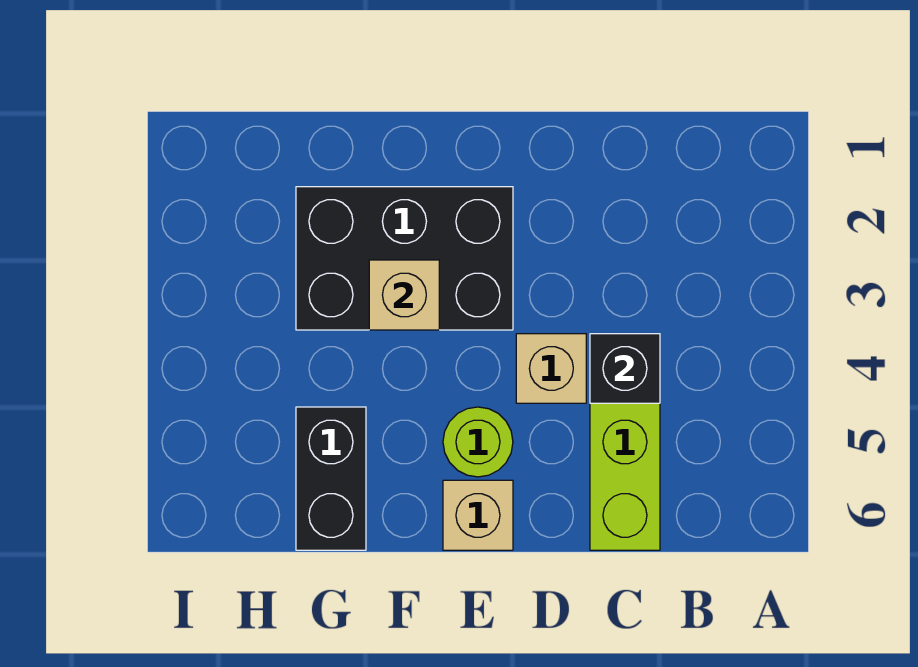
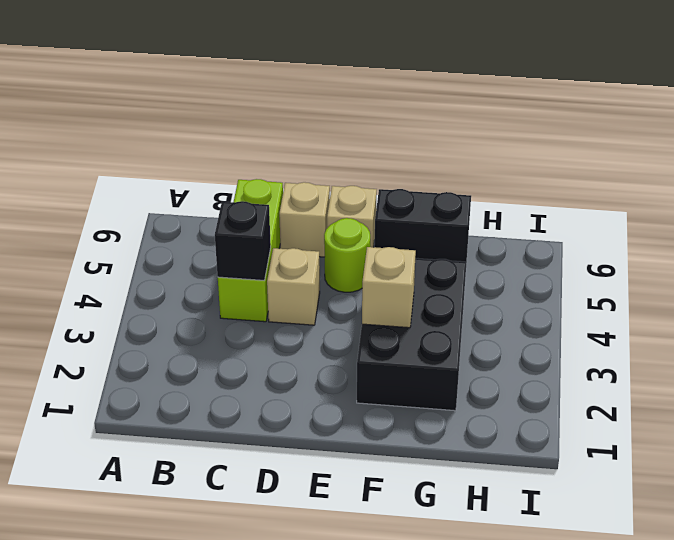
none -> tan brick D6 level 1
black brick E2:G3 level 1 -> black brick F2:G4 level 1
black brick G5:G6 level 1 -> black brick F6:G6 level 1

